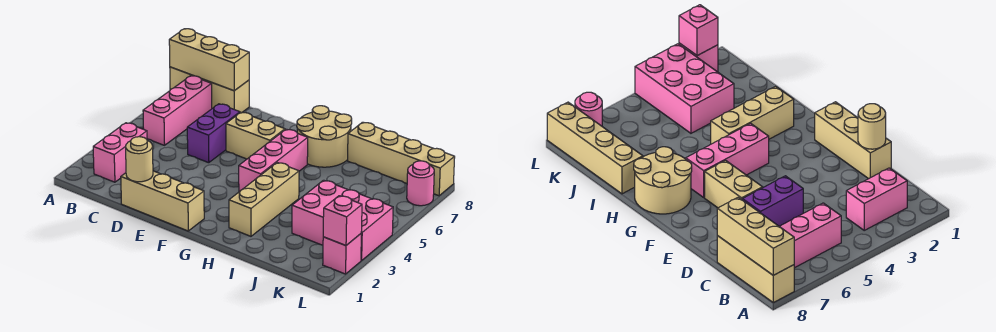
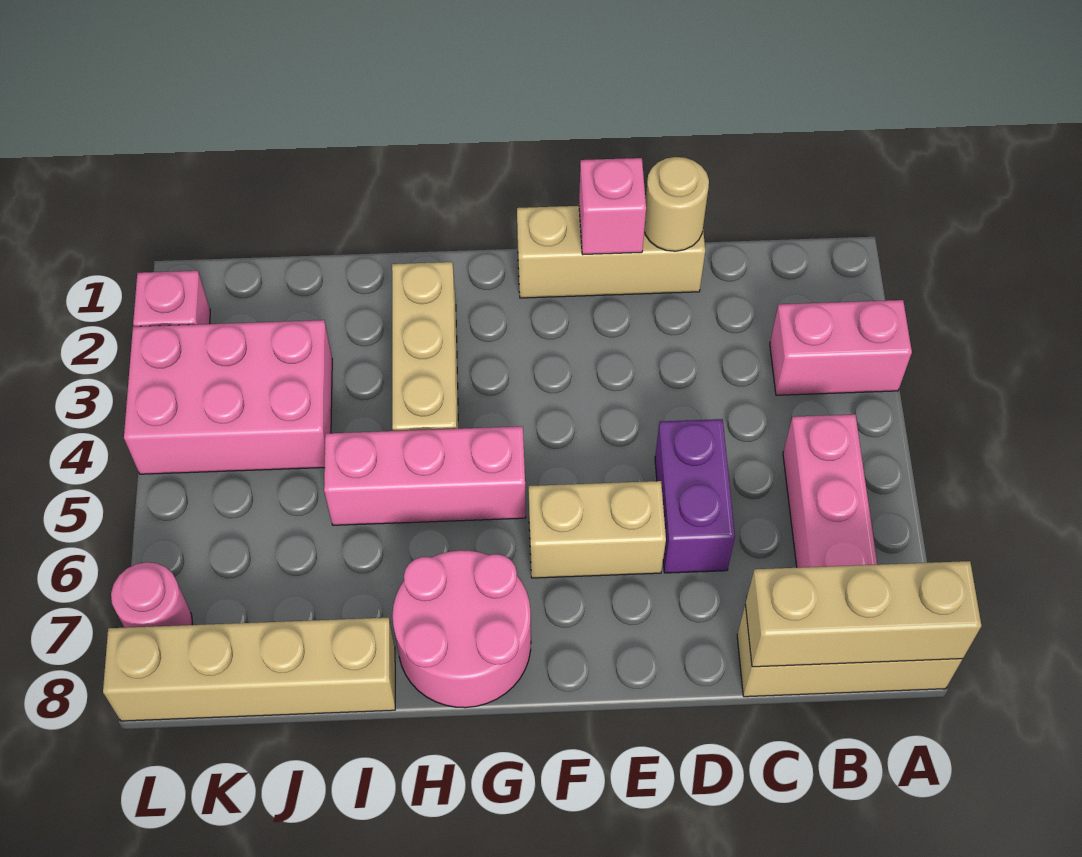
pink brick B2:B3 level 1 -> pink brick A3:B3 level 1
pink brick G4:G6 level 1 -> pink brick G5:I5 level 1
tan round brick G7:H8 level 1 -> pink round brick G7:H8 level 1
pink brick L2 level 2 -> pink brick E1 level 2

